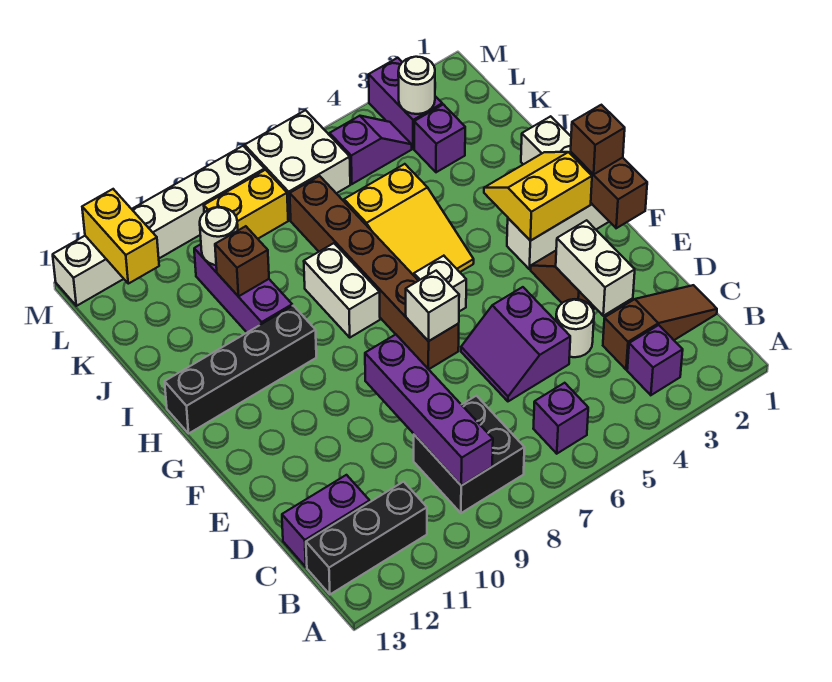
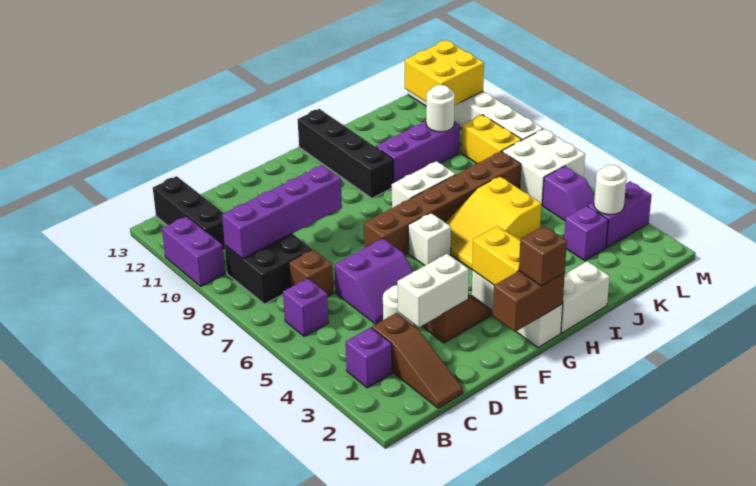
purple brick C12:C13 level 1 -> purple brick A10:A11 level 1
purple slope D5:E6 level 1 top 5 -> purple slope D5:E6 level 1 top 6
white brick F7 level 2 -> none
brown brick J10 level 2 -> brown brick C7 level 1
yellow brick L12:M12 level 2 -> yellow brick L11:M12 level 2

